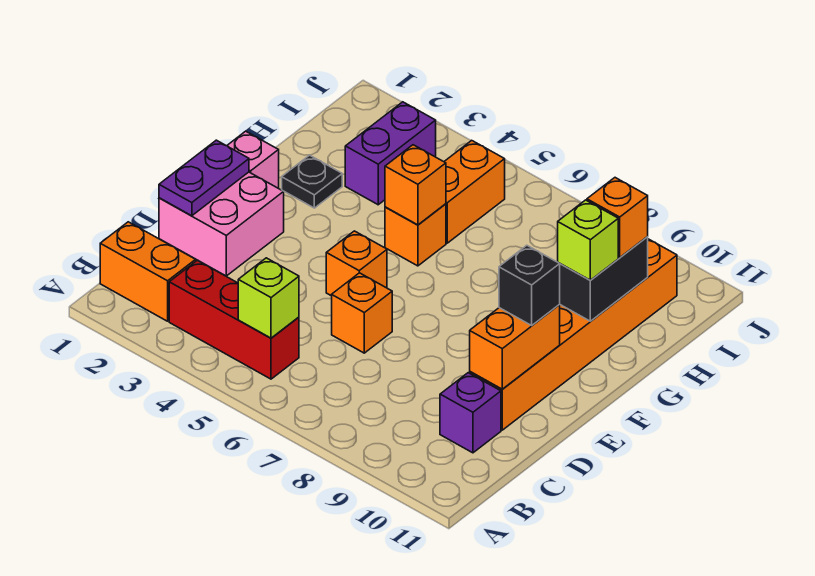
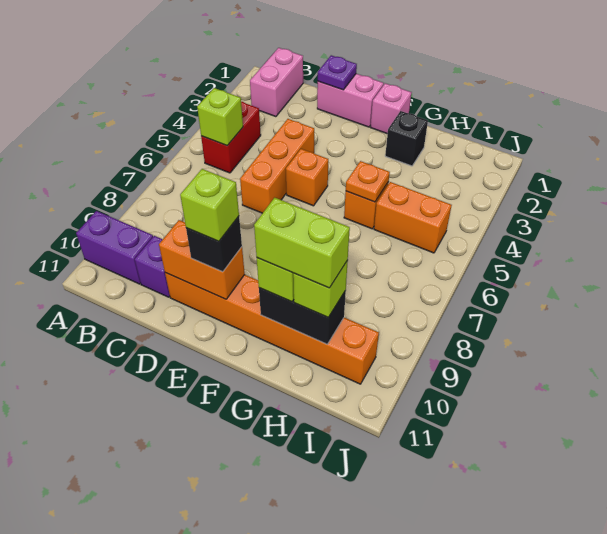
orange brick B1:B2 level 1 -> pink brick B1:B2 level 1
red brick B3:B5 level 1 -> red brick B4:B5 level 1
pink brick D1:E2 level 1 -> pink brick D1:E1 level 1
purple plate D1:E1 level 2 -> purple plate D1 level 2
orange brick D6 level 1 -> orange brick D4:D6 level 1
none -> lime brick E10 level 4
black plate G2 level 1 -> black brick G2 level 1
orange brick G5 level 2 -> orange plate G5 level 2
none -> lime brick G10:H10 level 4
purple brick H3:I3 level 1 -> purple brick A10:B10 level 1
orange brick H10 level 3 -> lime brick H10 level 3

